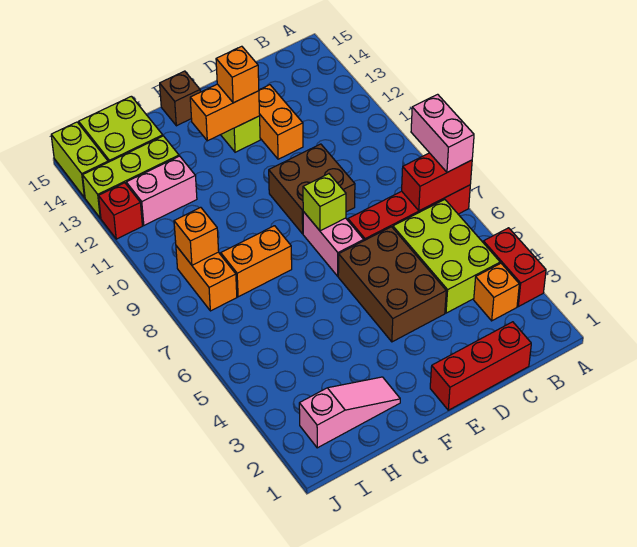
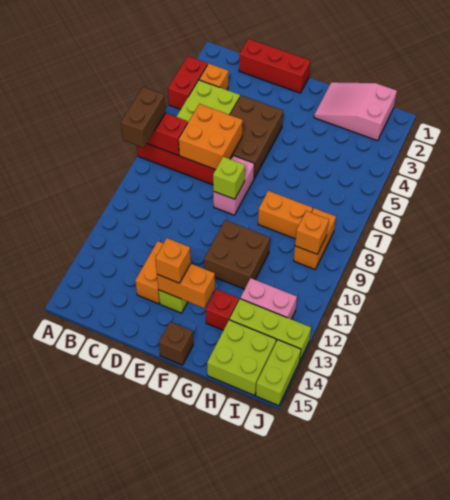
pink brick A7:A8 level 3 -> brown brick A7:A8 level 3
none -> orange brick C6:D7 level 2
brown brick D9:E10 level 1 -> brown brick F10:G11 level 1
pink slope G2:I2 level 1 top I -> pink slope G1:I2 level 1 top I
red brick J12 level 1 -> red brick G13 level 1

